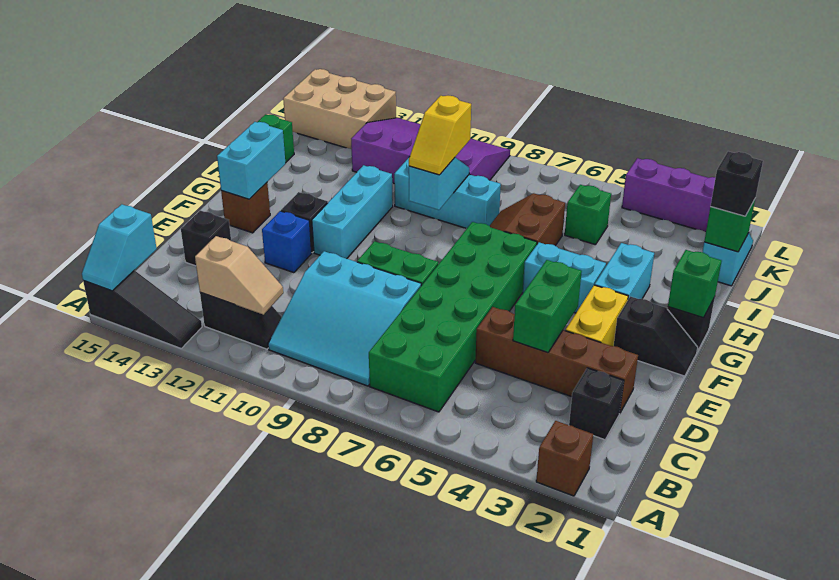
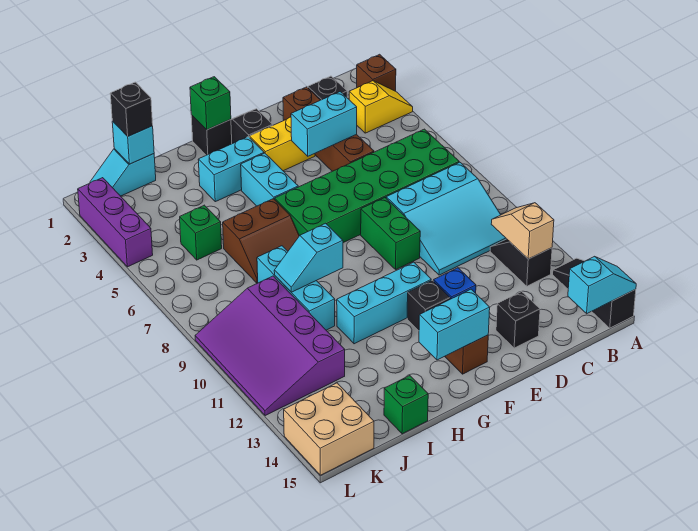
cyan slope B8:D10 level 1 top D -> cyan slope B8:D10 level 1 top 8
green brick D4:E4 level 2 -> cyan brick D4:E4 level 2
yellow slope H9:I9 level 3 top I -> yellow slope A3:B3 level 1 top B
green brick J1 level 2 -> cyan brick J1 level 2
tan brick K13:L15 level 1 -> tan brick K14:L15 level 1

